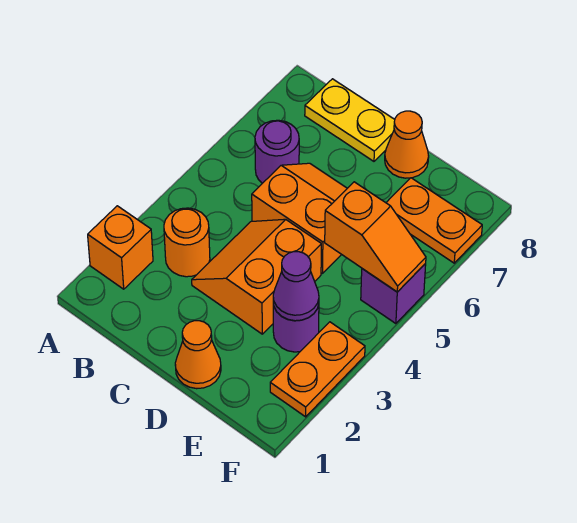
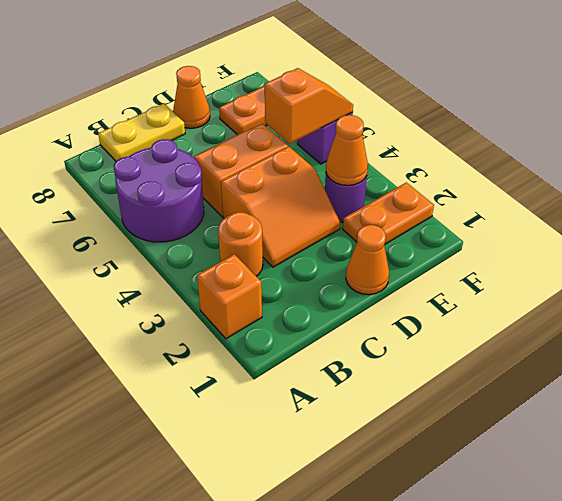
purple round brick B6 level 1 -> purple round brick A5:B6 level 1
orange slope C3:D4 level 1 top D -> orange slope C3:D4 level 1 top 4
purple cone E3 level 2 -> orange cone E3 level 2
orange plate F2:F3 level 1 -> orange plate E2:F2 level 1

